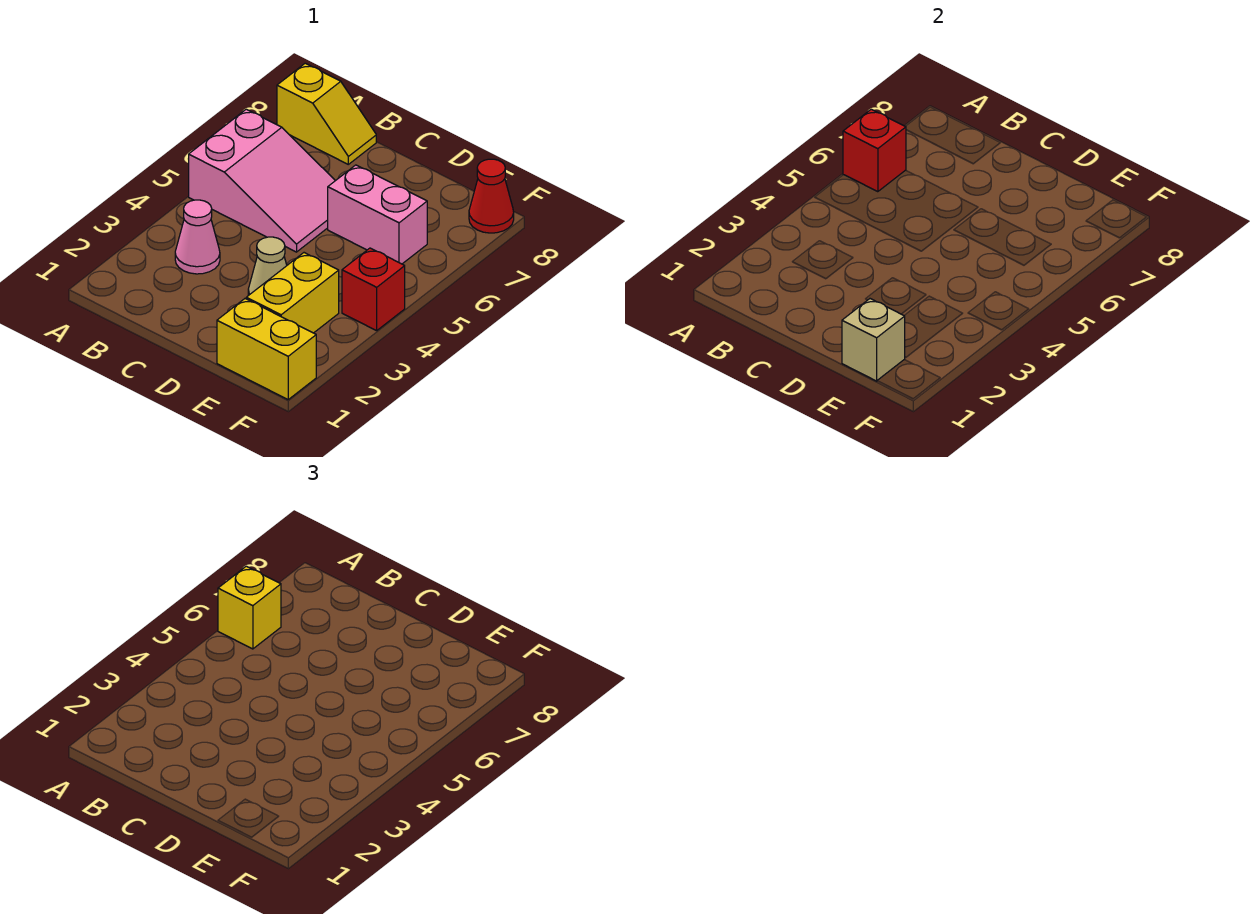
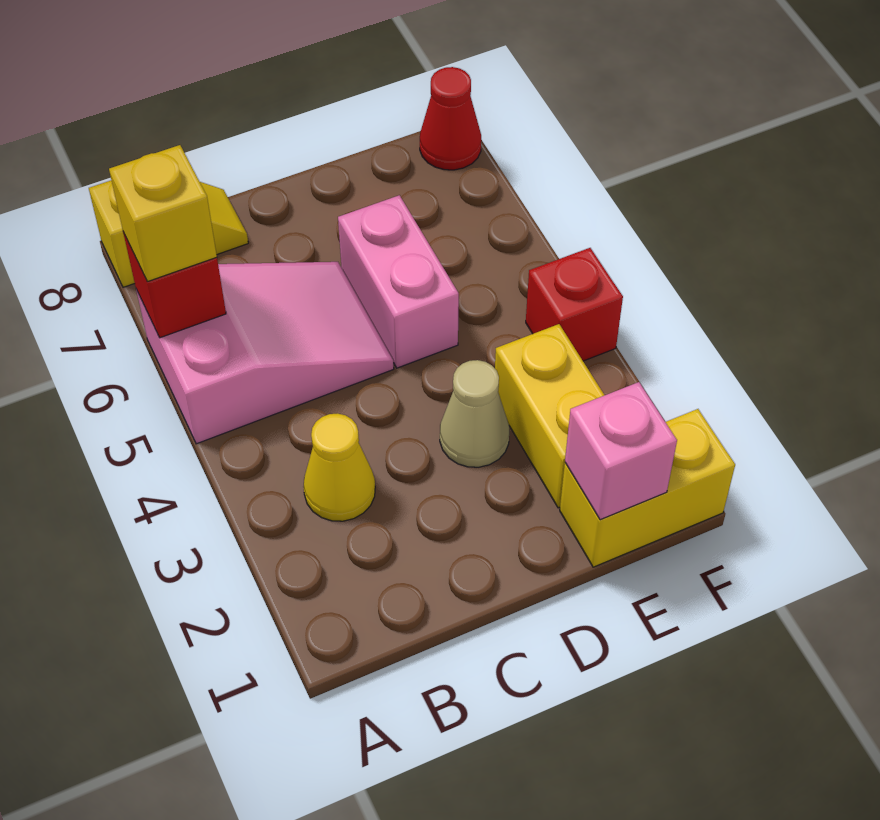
pink cone B3 level 1 -> yellow cone B3 level 1
pink brick D6:E6 level 1 -> pink brick D5:D6 level 1
tan brick E1 level 2 -> pink brick E1 level 2

